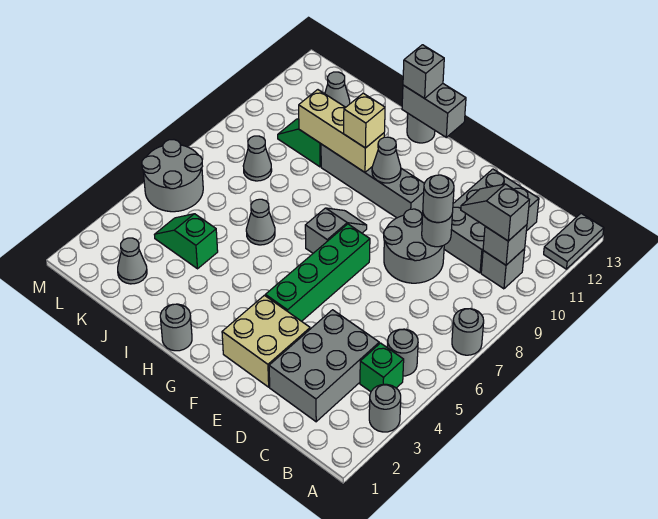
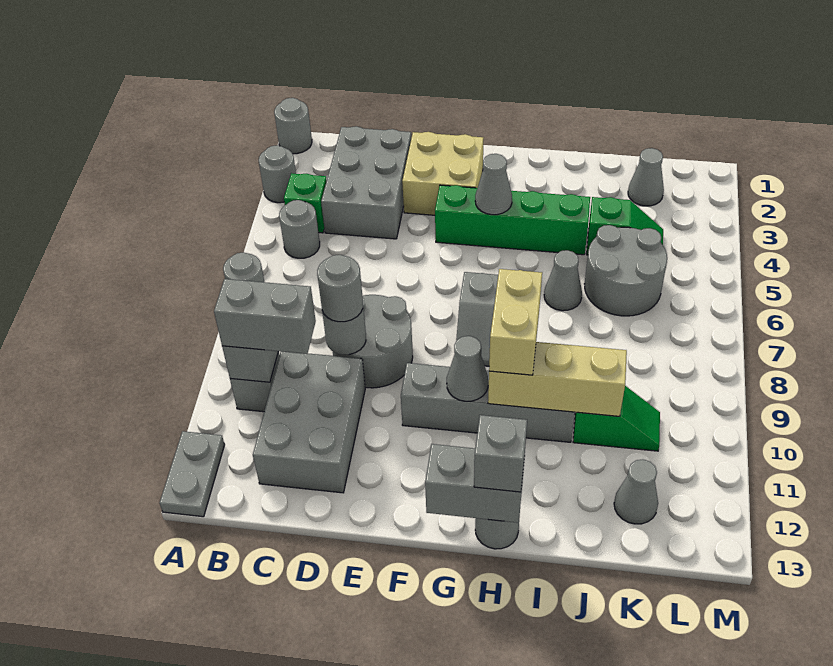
grey slope B10:C10 level 3 top B -> grey brick B10:C10 level 3
green brick F4:F7 level 1 -> green brick F4:I4 level 1
grey round brick H1 level 1 -> grey round brick A1 level 1
tan brick H10 level 3 -> tan brick H9:H10 level 3
grey cone K8 level 1 -> grey cone G4 level 2
grey round brick L5:M6 level 1 -> grey round brick J5:K6 level 1

